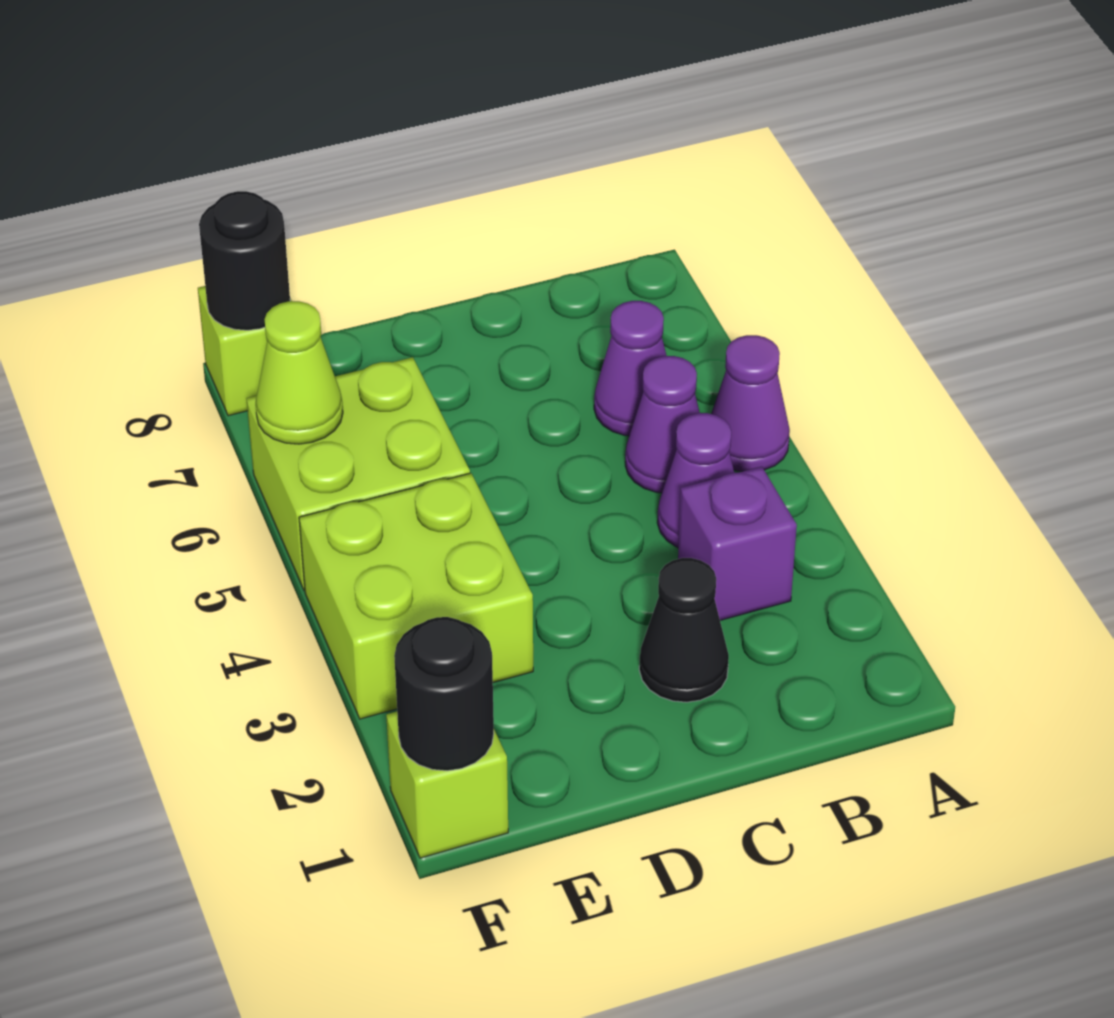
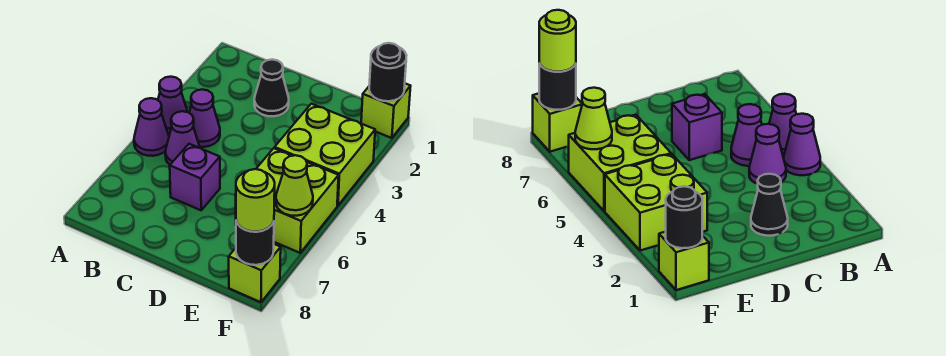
purple brick B3 level 1 -> purple brick C6 level 1
purple cone B6 level 1 -> purple cone A4 level 1
none -> lime round brick F8 level 3

